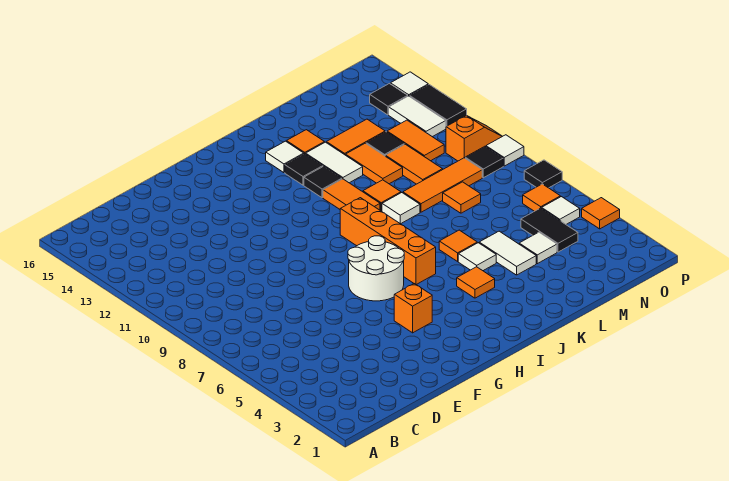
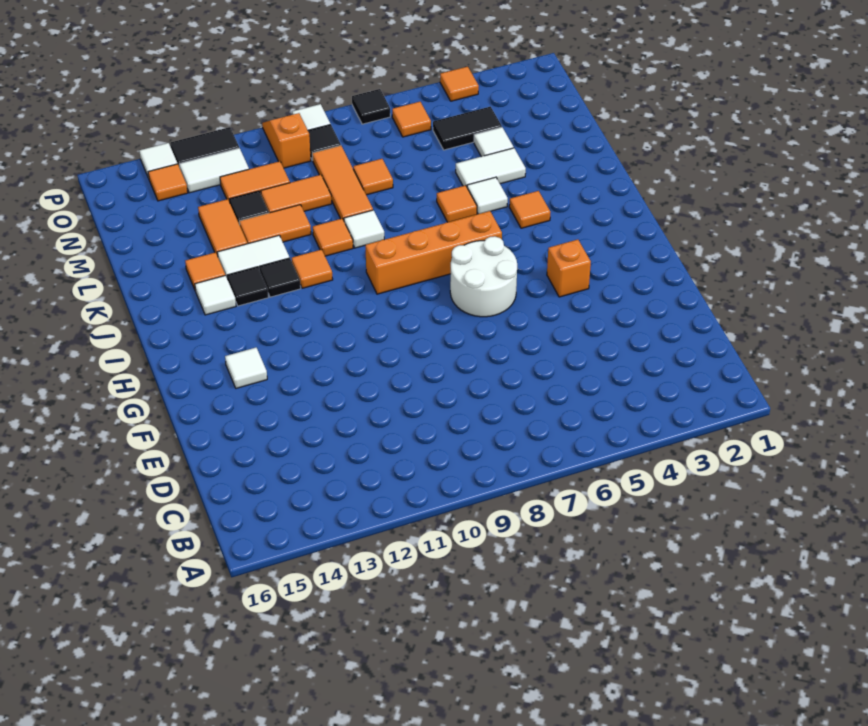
orange tile J10:J11 level 1 -> orange tile J11 level 1
white tile O5 level 1 -> white tile G14 level 1
black tile O14 level 1 -> orange tile O14 level 1

